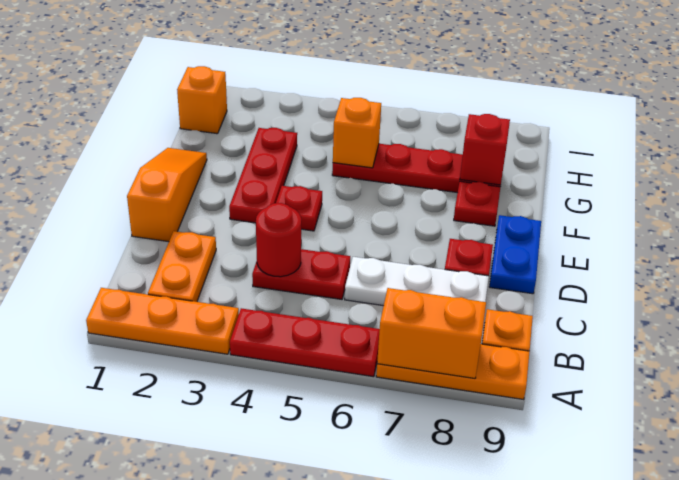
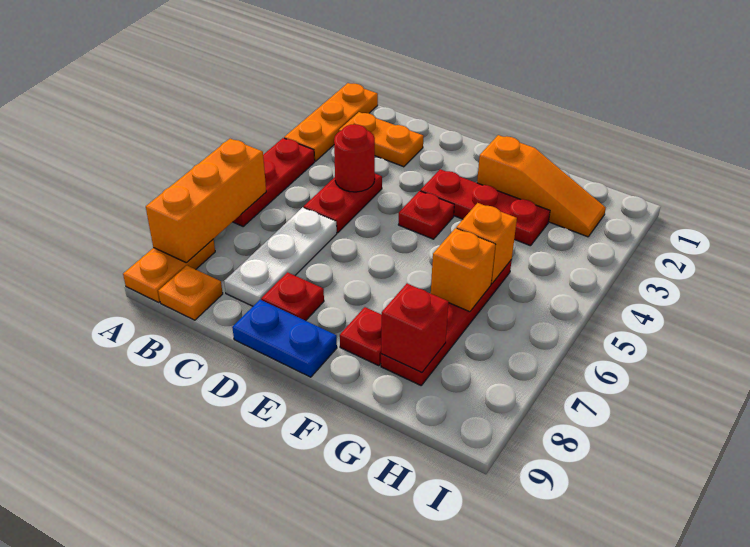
orange plate A7:A9 level 1 -> orange plate A8:A9 level 1
orange brick A7:A8 level 2 -> orange brick A6:A8 level 2
orange slope D1:F1 level 1 top D -> orange slope F2:H2 level 1 top F
orange brick H1 level 1 -> orange brick G6 level 2

